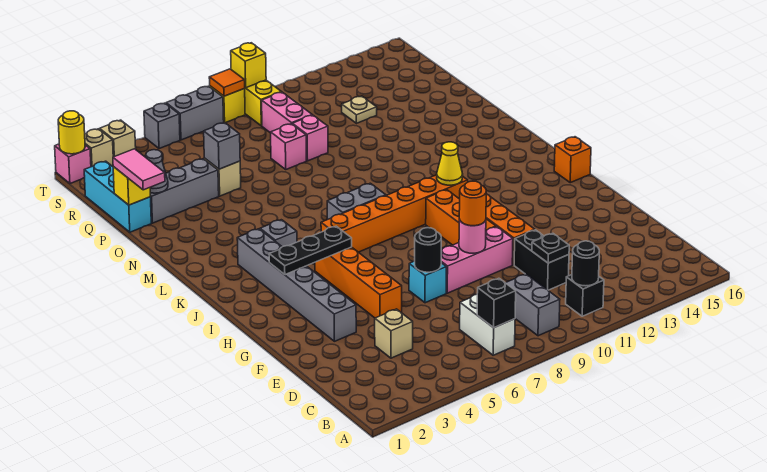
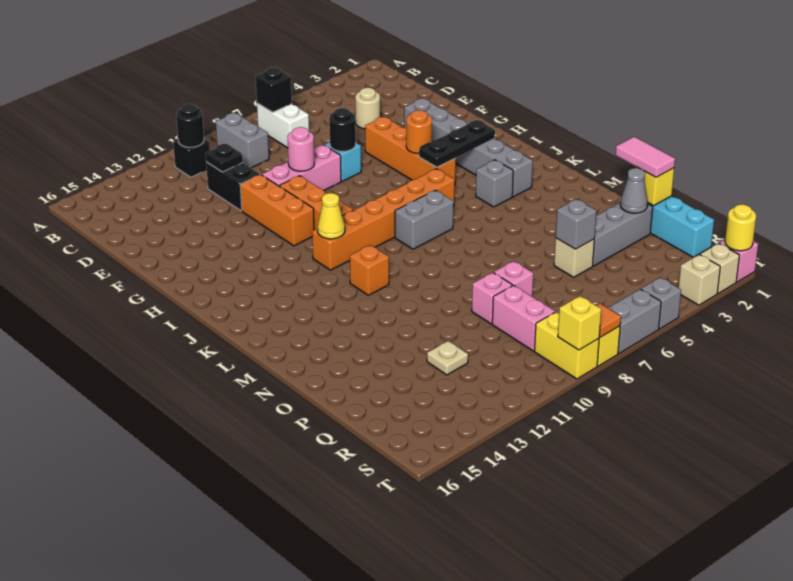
tan brick D4 level 1 -> tan round brick D4 level 1
orange round brick F9 level 3 -> orange round brick H5 level 2
orange brick I16 level 1 -> orange brick L11 level 1

